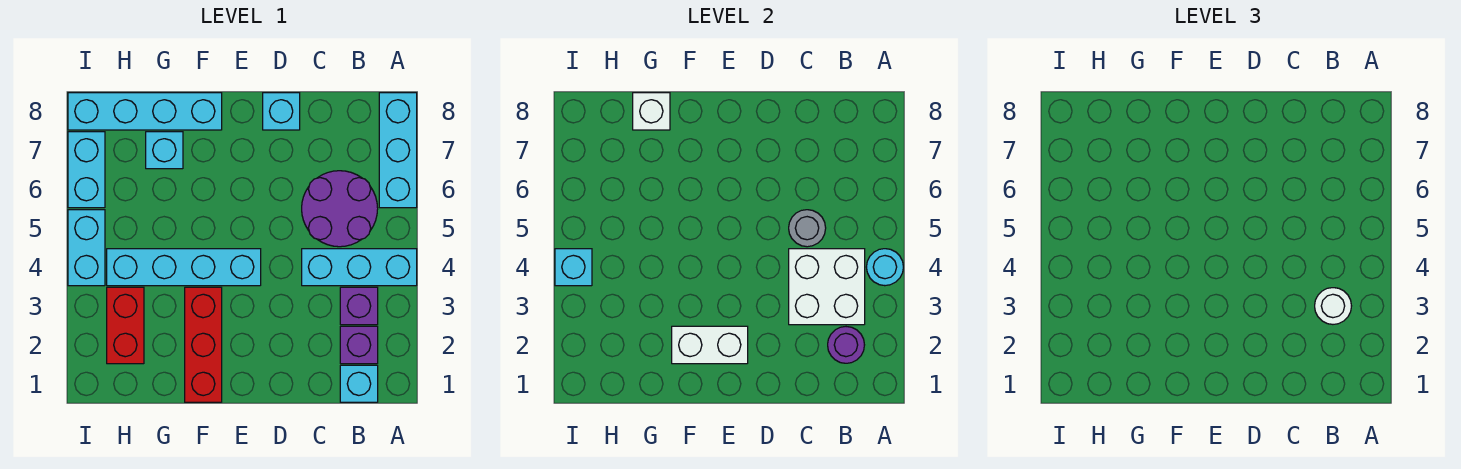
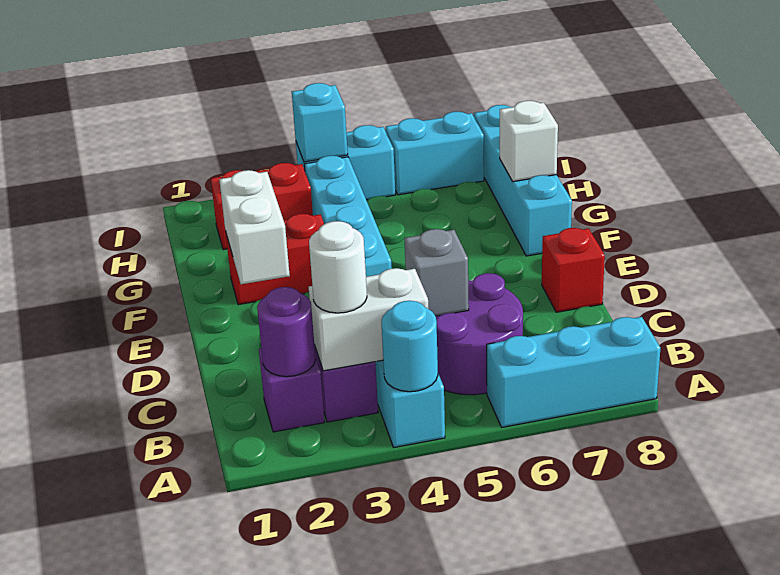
cyan brick B1 level 1 -> none
white brick B3:C4 level 2 -> white brick B3:B4 level 2
grey round brick C5 level 2 -> grey brick C5 level 2
cyan brick D8 level 1 -> red brick D8 level 1
red brick F1:F3 level 1 -> red brick F2:F3 level 1
cyan brick G7 level 1 -> none

